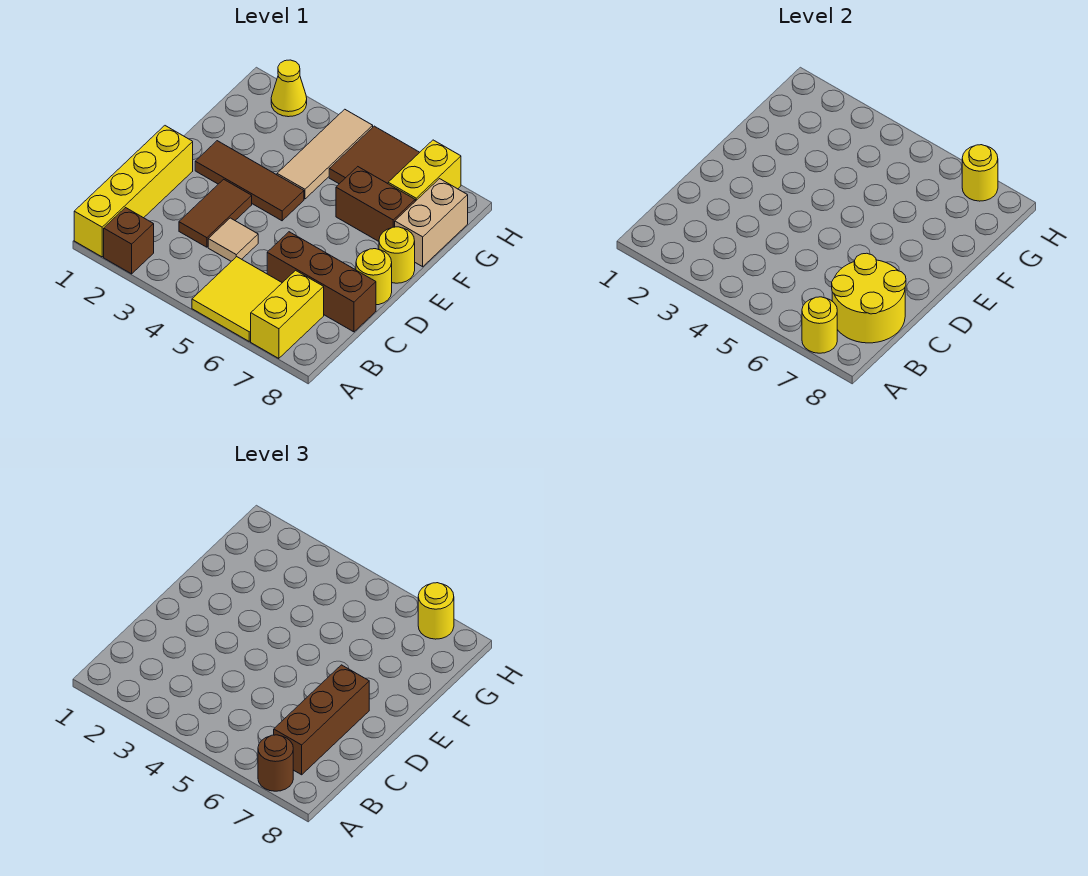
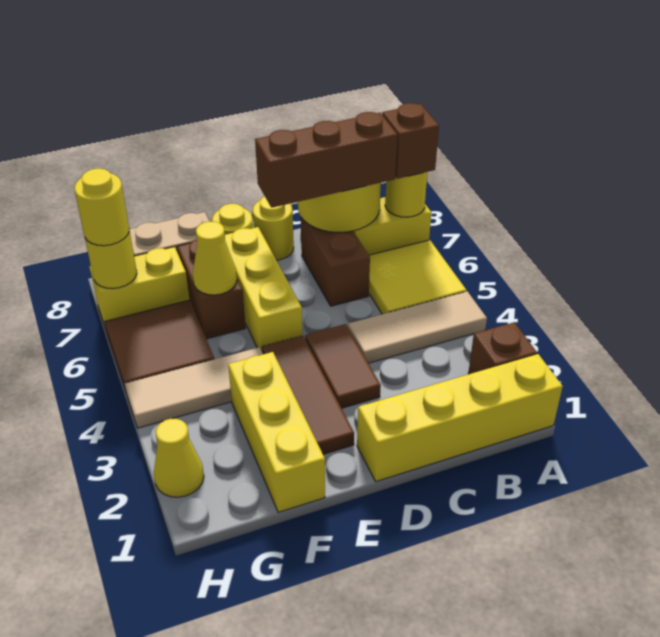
brown round brick A7 level 3 -> brown brick A7 level 3
brown tile C3:D3 level 1 -> brown tile D3:D4 level 1
tan tile C4 level 1 -> tan tile A4:C4 level 1
brown brick C6:C8 level 1 -> brown brick C6:C7 level 1
none -> yellow brick E5:E7 level 1
none -> yellow brick F1:F3 level 1
none -> yellow cone F6 level 2

